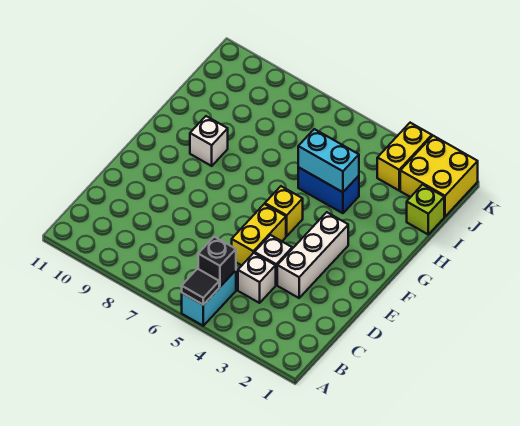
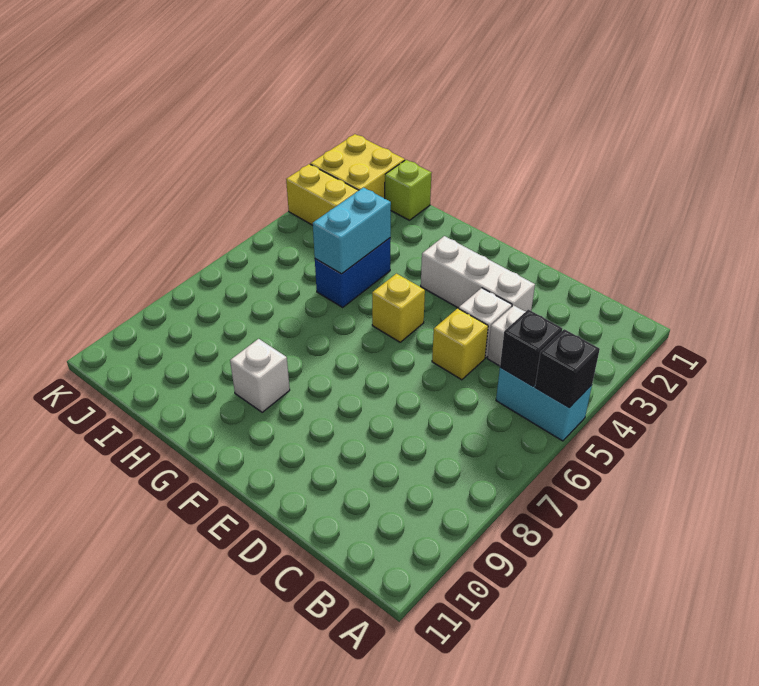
black tile A5 level 2 -> black brick A5 level 2
yellow brick D5:E5 level 1 -> yellow brick D5 level 1

